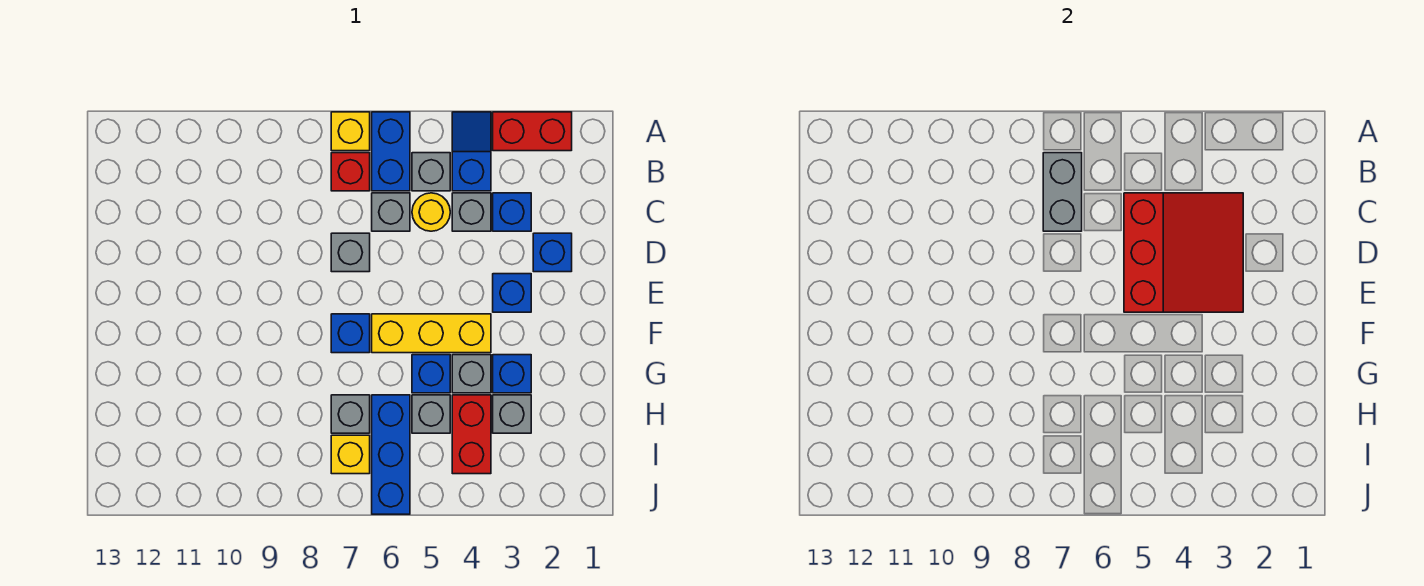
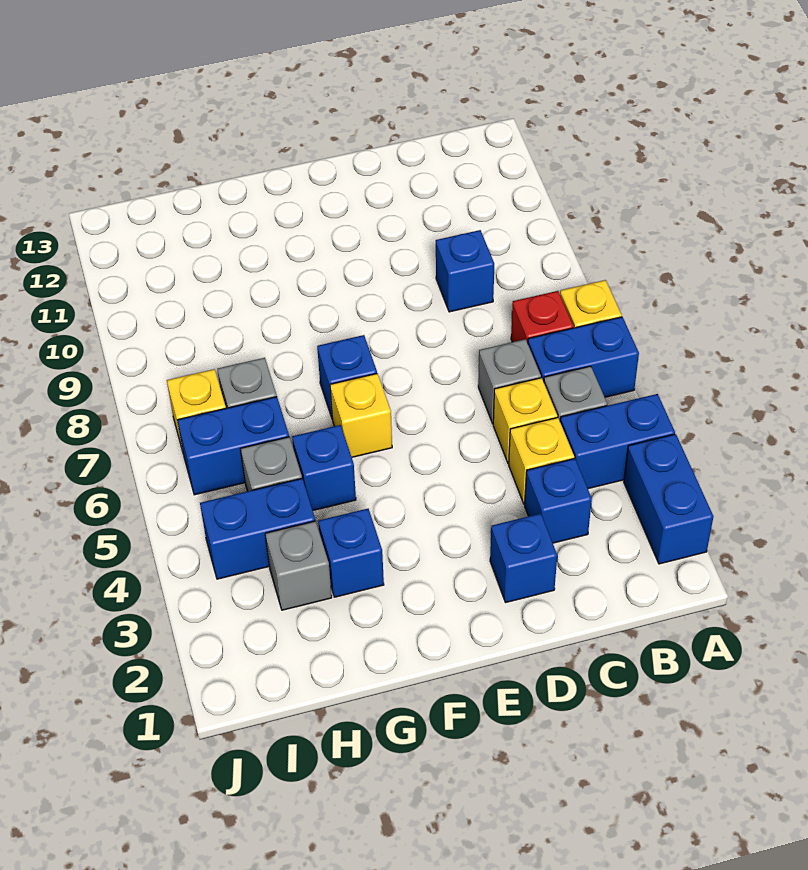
red brick A2:A3 level 1 -> blue brick A2:A3 level 1
blue slope A4:B4 level 1 top B -> blue brick A4:B4 level 1
grey brick B7:C7 level 2 -> none
red slope C3:E5 level 2 top 5 -> none
grey brick C4 level 1 -> yellow brick C4 level 1
yellow round brick C5 level 1 -> yellow brick C5 level 1
grey brick D7 level 1 -> none
blue brick E3 level 1 -> blue brick C9 level 1
yellow brick F4:F6 level 1 -> yellow brick F6 level 1
grey brick G4 level 1 -> none
red brick H4:I4 level 1 -> blue brick H4:I4 level 1
blue brick H6:J6 level 1 -> blue brick H6:I6 level 1

